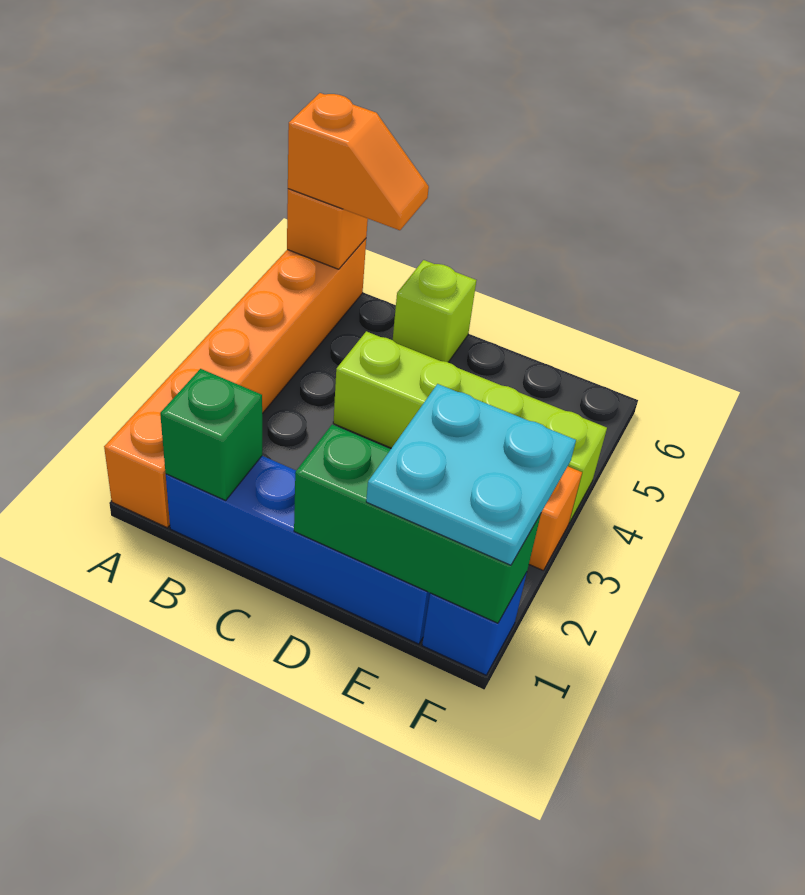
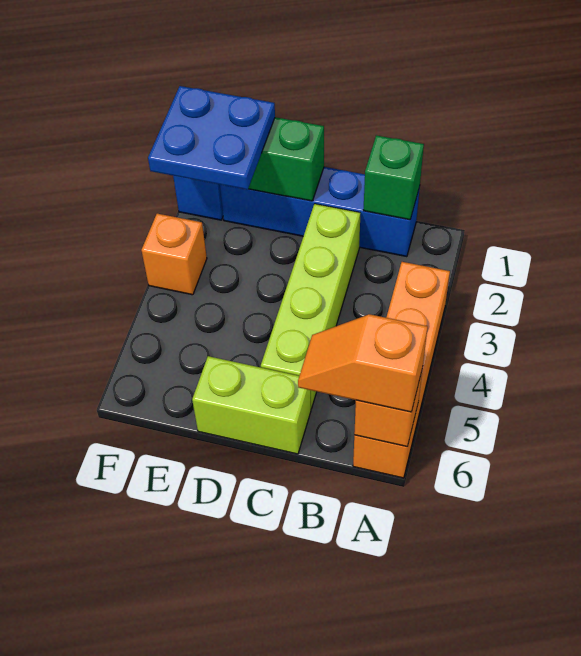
orange brick A1:A6 level 1 -> orange brick A3:A6 level 1
lime brick C4:F4 level 1 -> lime brick C2:C5 level 1
lime brick C6 level 1 -> lime brick C6:D6 level 1
cyan plate E1:F2 level 3 -> blue plate E1:F2 level 3

